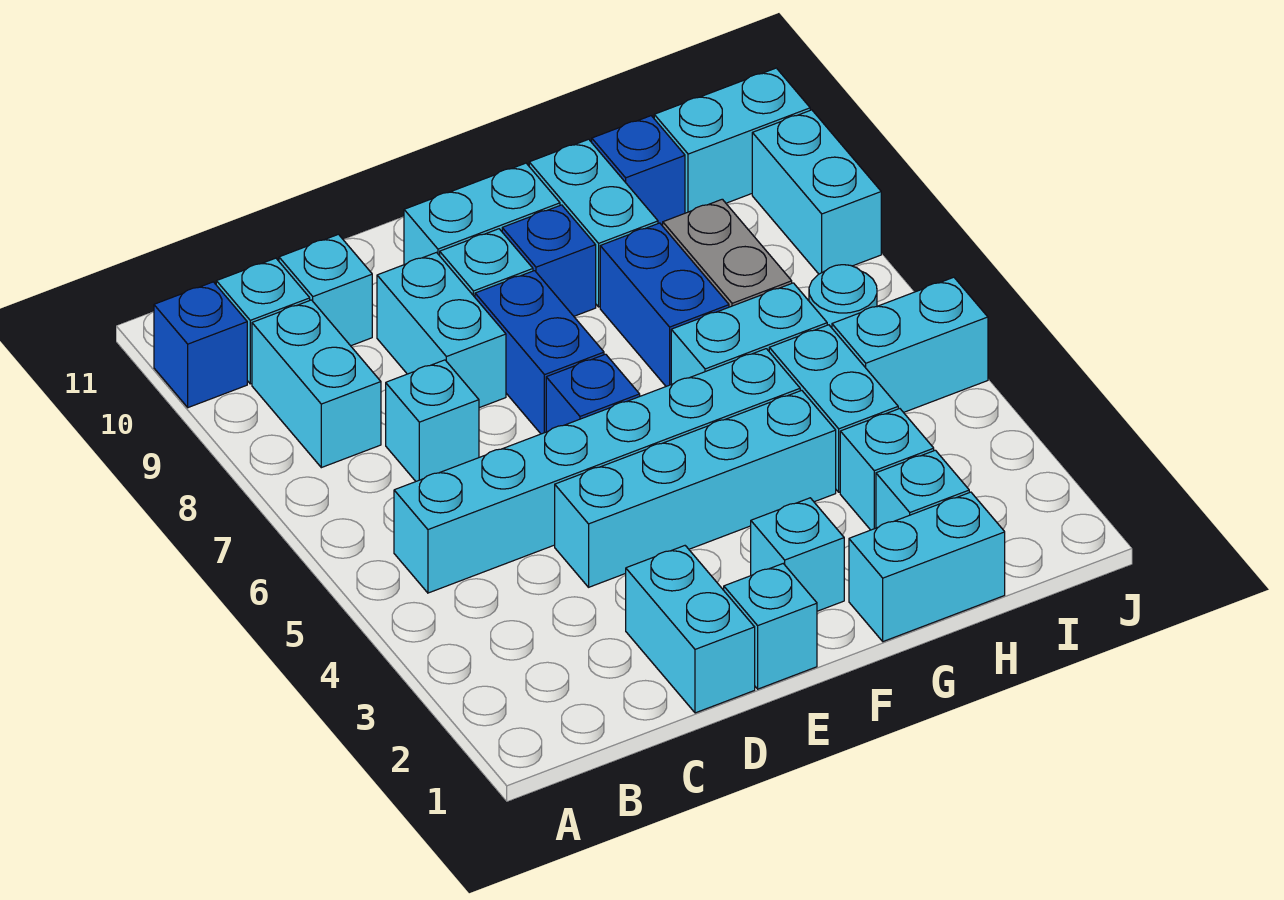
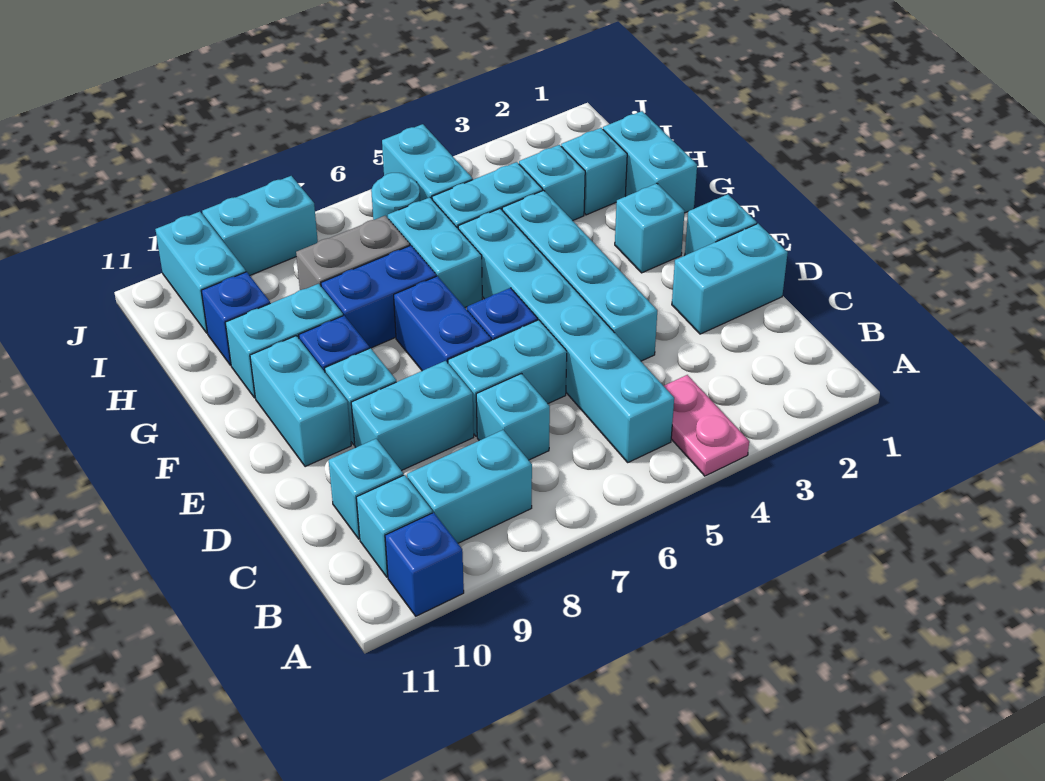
none -> pink plate A4:B4 level 1
none -> cyan brick D6:D7 level 1
blue brick E7:E8 level 1 -> blue brick E7:F7 level 1

